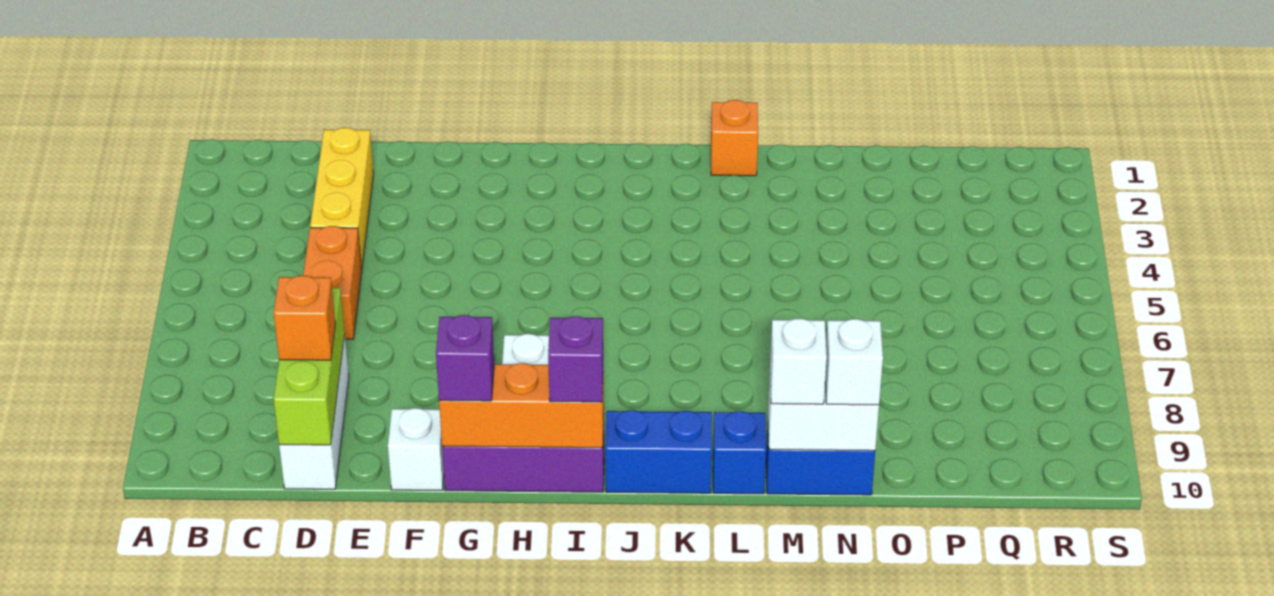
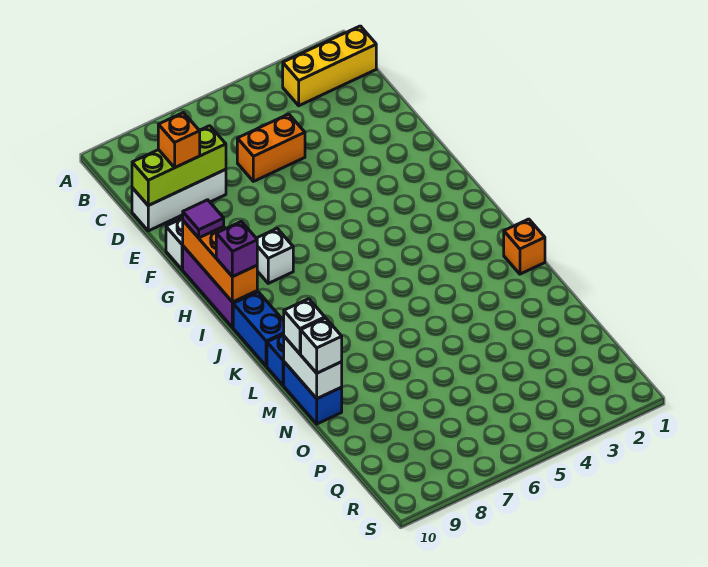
yellow brick D2:D4 level 1 -> yellow brick B1:B3 level 1
purple brick G10 level 3 -> purple tile G10 level 3

